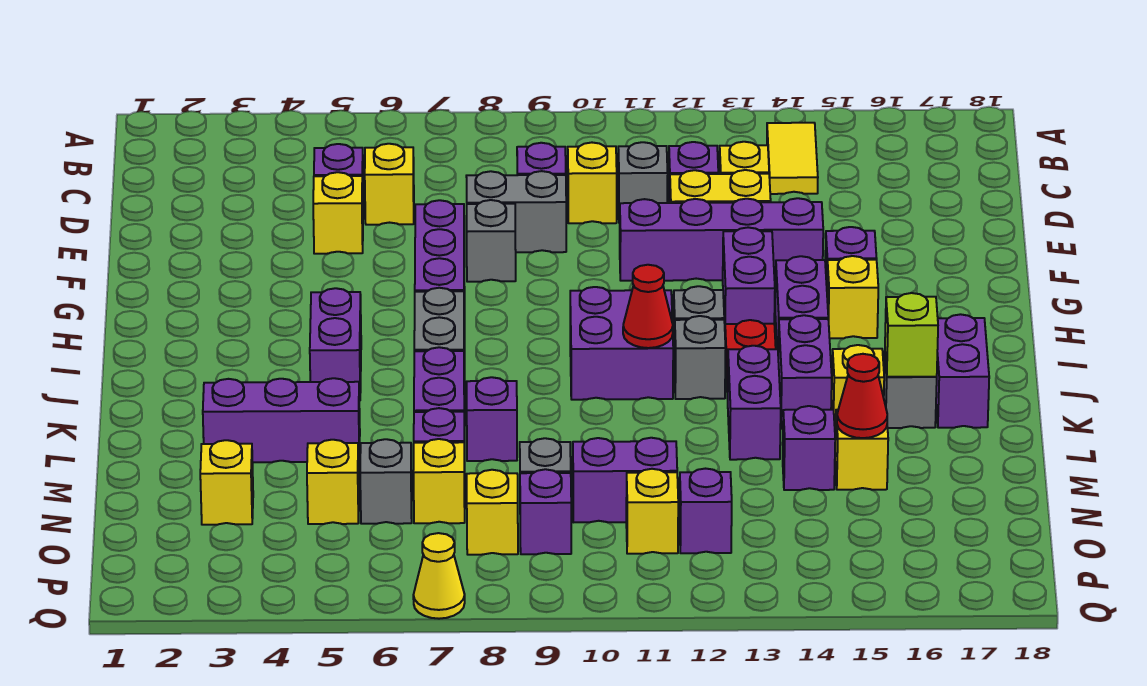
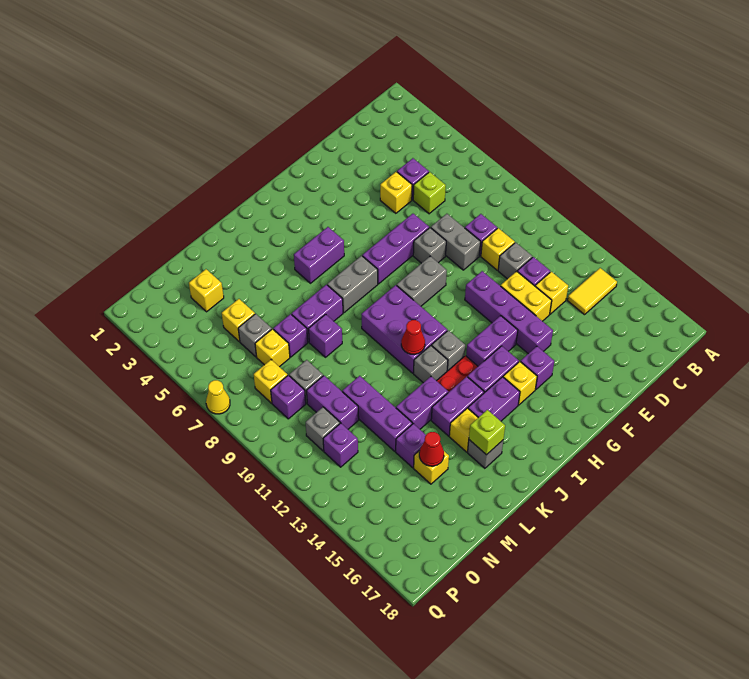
yellow brick D6 level 1 -> lime brick D6 level 1
none -> grey brick G9:H9 level 1
purple brick I10:J11 level 1 -> purple brick I9:J11 level 1
purple brick J17:K17 level 1 -> purple brick I15:J15 level 1
purple brick L3:L5 level 1 -> purple brick M11:M13 level 1
yellow brick O11 level 1 -> grey brick O11 level 1

